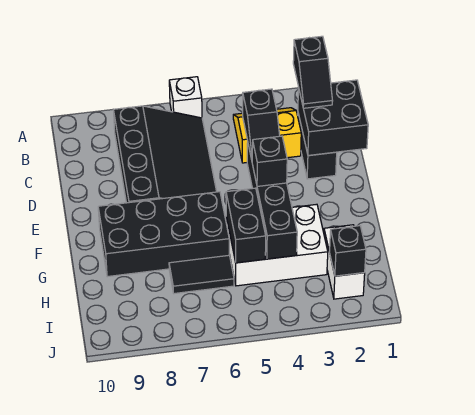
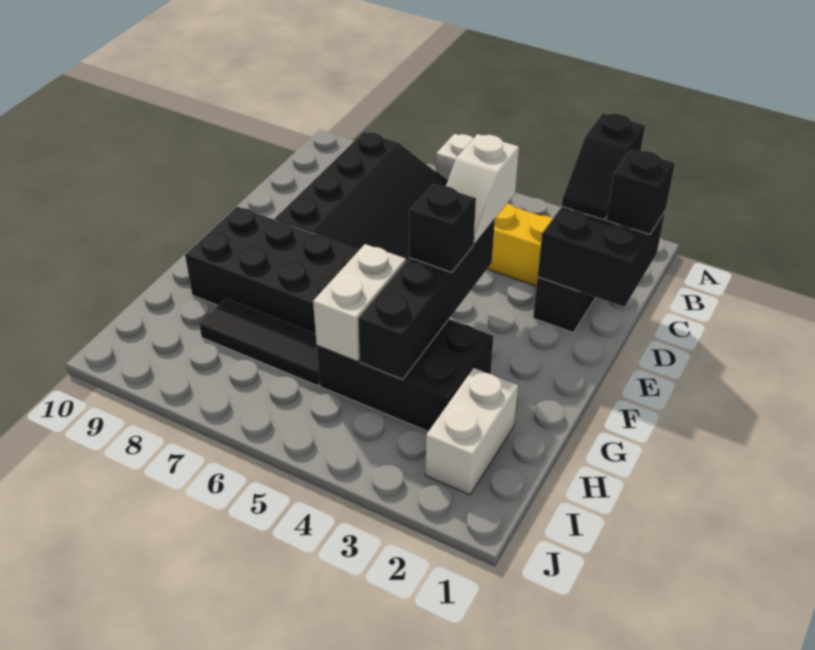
black slope D4:E4 level 3 top D -> white slope D4:E4 level 3 top D
white brick G3:H5 level 1 -> black brick G3:H5 level 1
black brick G5:H5 level 2 -> white brick G5:H5 level 2
black tile H6:H7 level 1 -> black tile H6:H8 level 1
black brick I2 level 2 -> black brick C1 level 3

